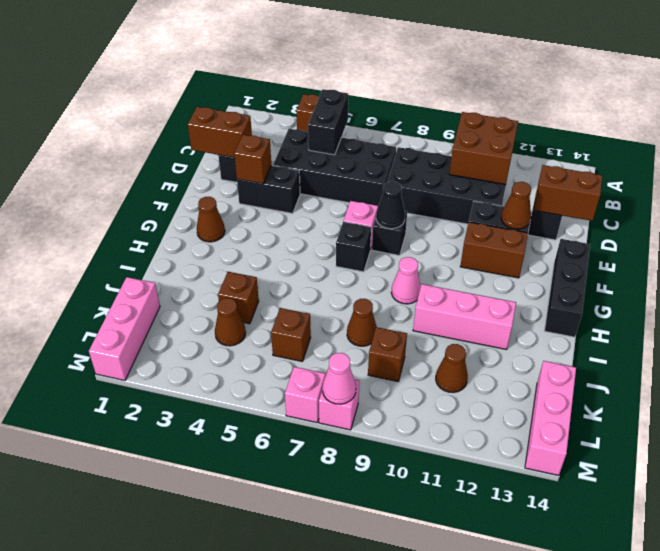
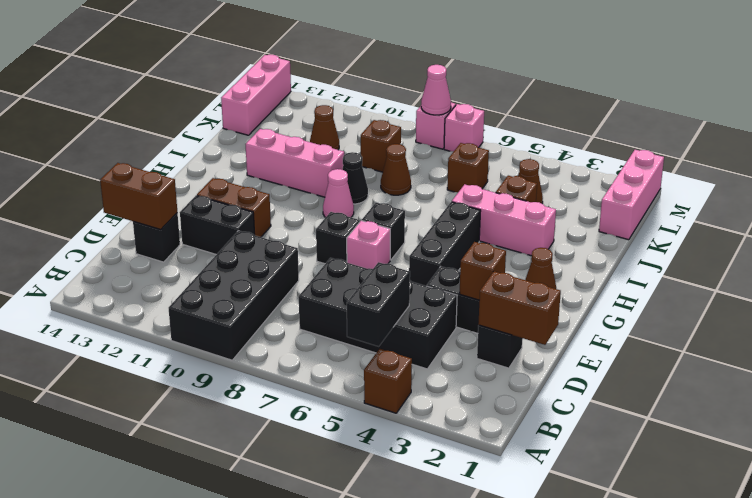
brown brick B10:C11 level 2 -> none
black brick C8:D11 level 1 -> black brick A9:D10 level 1
brown cone E12 level 2 -> none
black cone F8 level 2 -> black cone I9 level 1
black brick F14:H14 level 1 -> black brick F5:H5 level 1
none -> pink brick I3:I5 level 1

